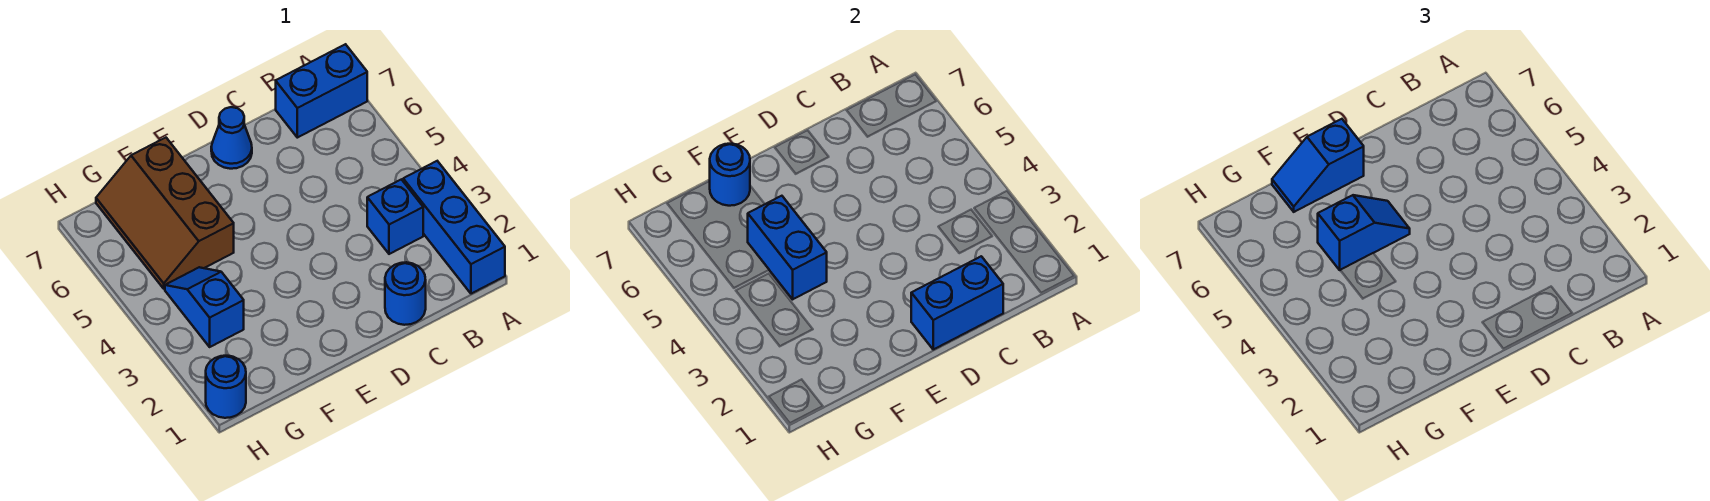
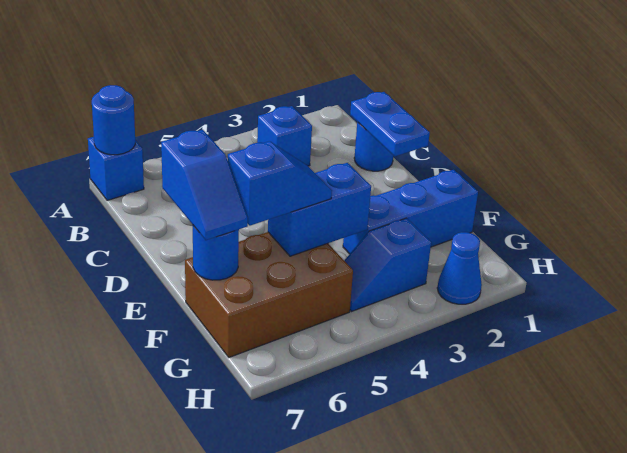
blue brick A1:A3 level 1 -> blue brick F1:F3 level 1
blue brick A7:B7 level 1 -> blue brick A7 level 1
blue brick C1:D1 level 2 -> blue plate C1:D1 level 2
blue cone D7 level 1 -> blue cone H2 level 1
blue slope E5:F5 level 3 top F -> blue slope F5:F6 level 3 top 6
brown slope F5:G7 level 1 top F -> brown brick F5:G7 level 1
blue round brick H1 level 1 -> blue round brick A7 level 2

